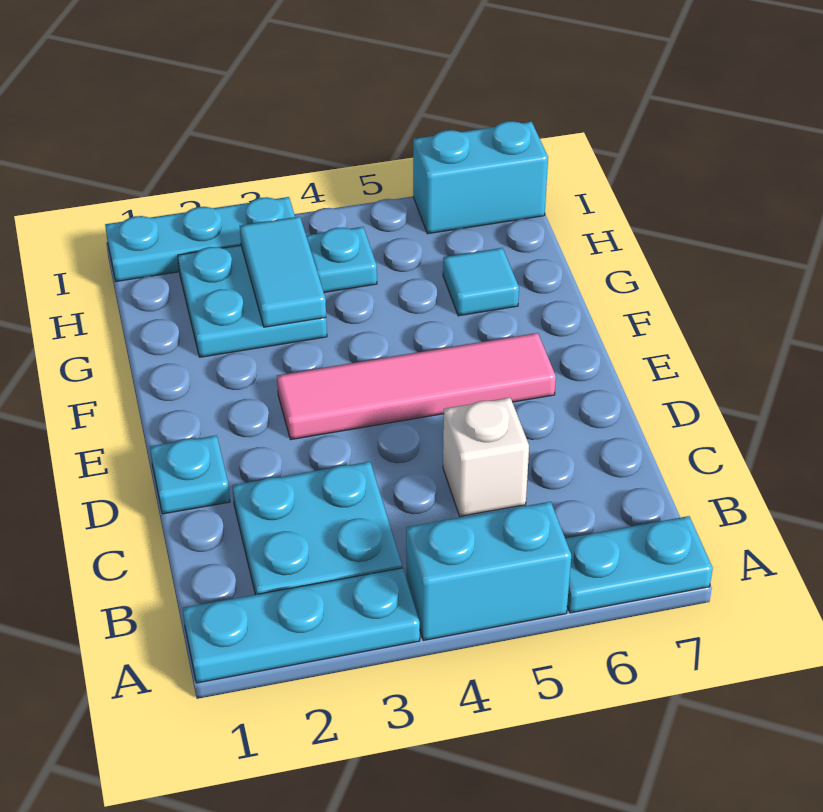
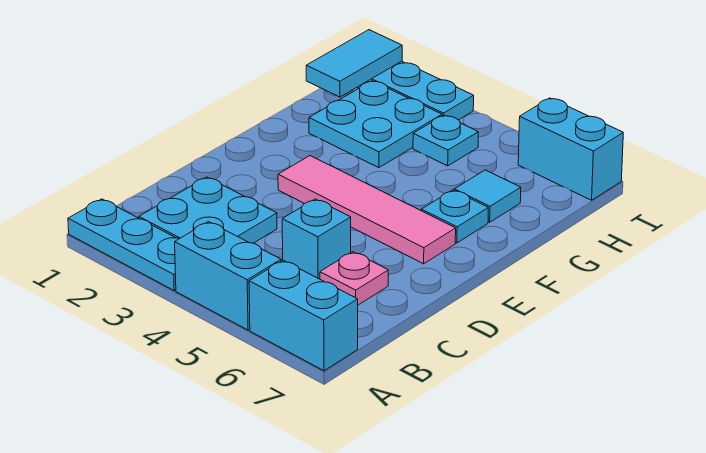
cyan plate A6:A7 level 1 -> cyan brick A6:A7 level 1
white brick C5 level 1 -> cyan brick C5 level 1
none -> pink plate C6 level 1
cyan plate D1 level 1 -> cyan plate F6 level 1
cyan tile G3:H3 level 2 -> cyan tile H1:I1 level 2

